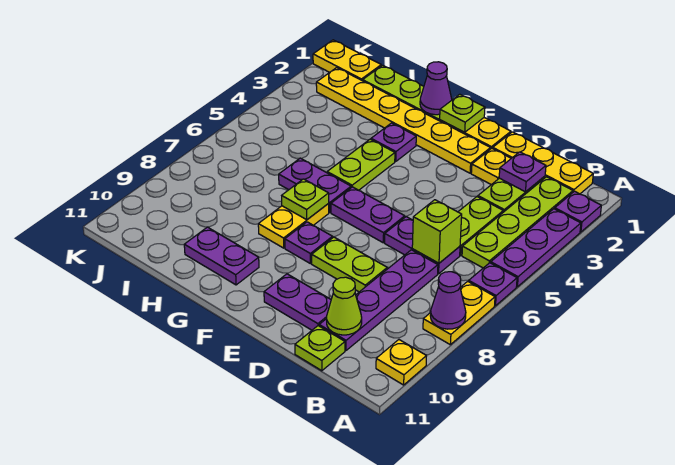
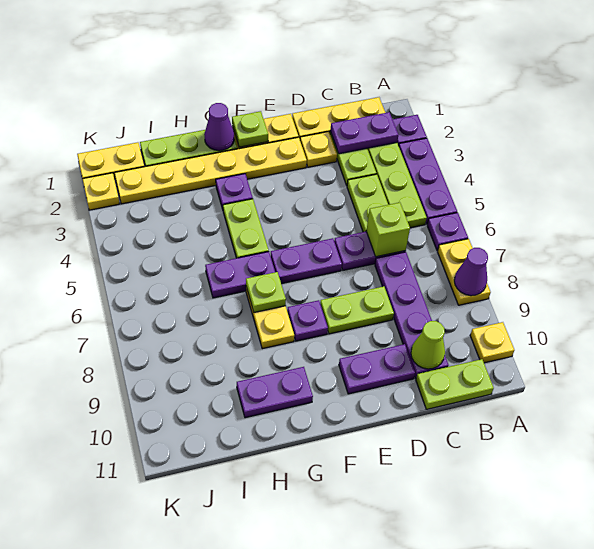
purple plate C2 level 2 -> purple plate B2:C2 level 2
lime plate C11 level 1 -> lime plate B11:C11 level 1
none -> yellow plate K2 level 1

